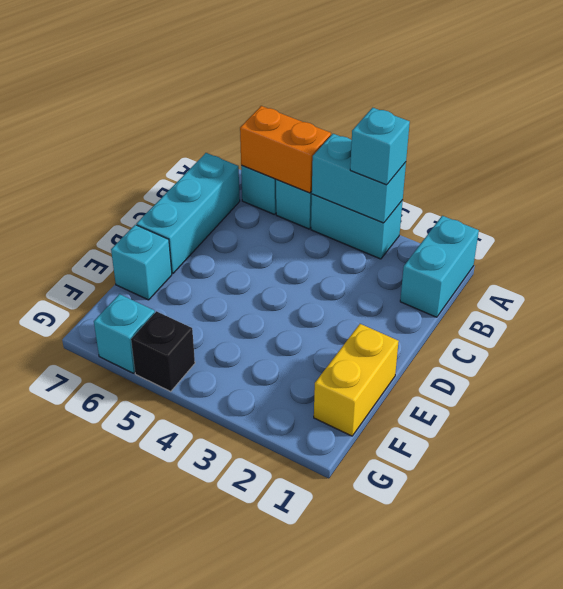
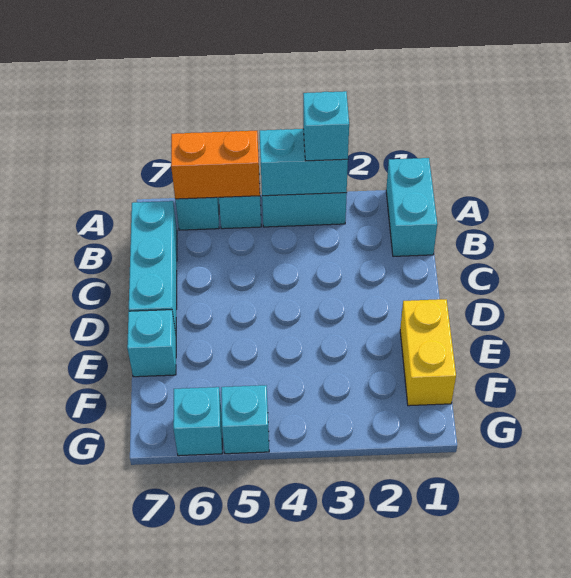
black brick G5 level 1 -> cyan brick G5 level 1

